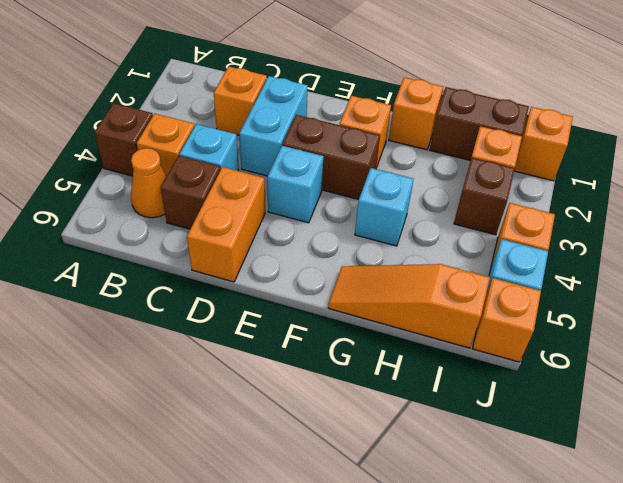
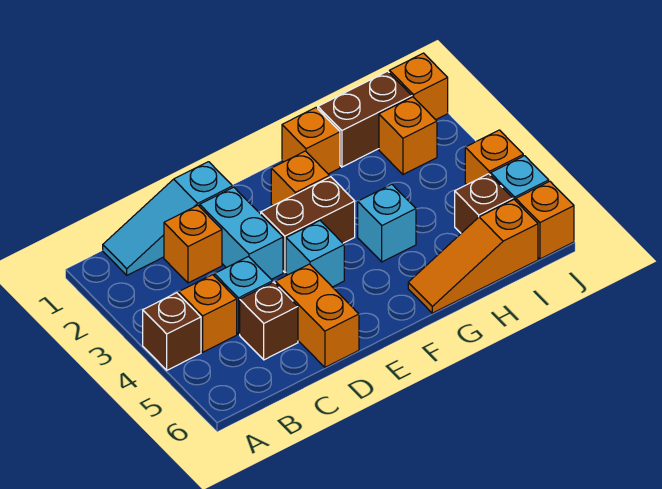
none -> cyan slope B1:D1 level 1 top D
orange cone B5 level 1 -> none
brown brick I3 level 1 -> brown brick I5 level 1

